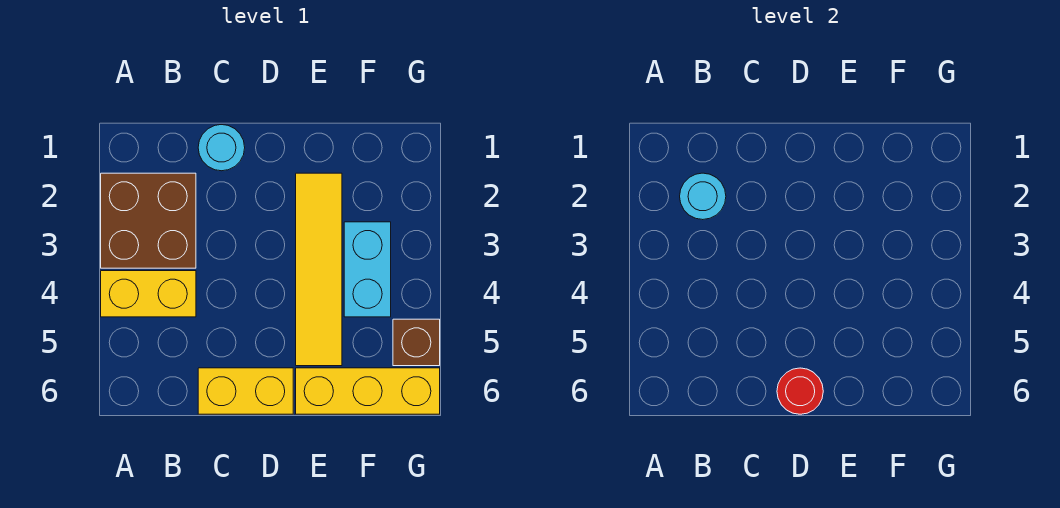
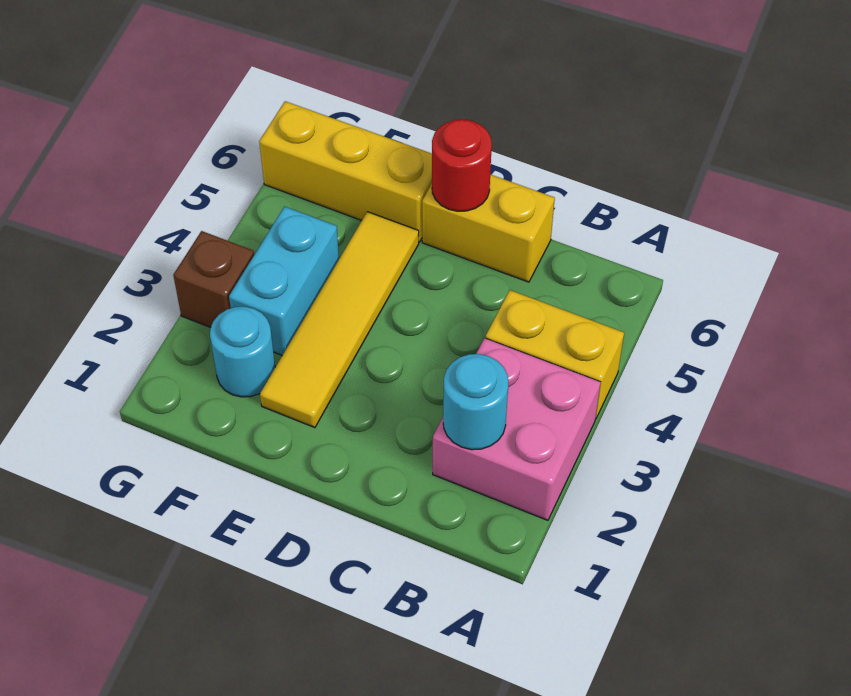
brown brick A2:B3 level 1 -> pink brick A2:B3 level 1
cyan round brick C1 level 1 -> cyan round brick F2 level 1
brown brick G5 level 1 -> brown brick G3 level 1

